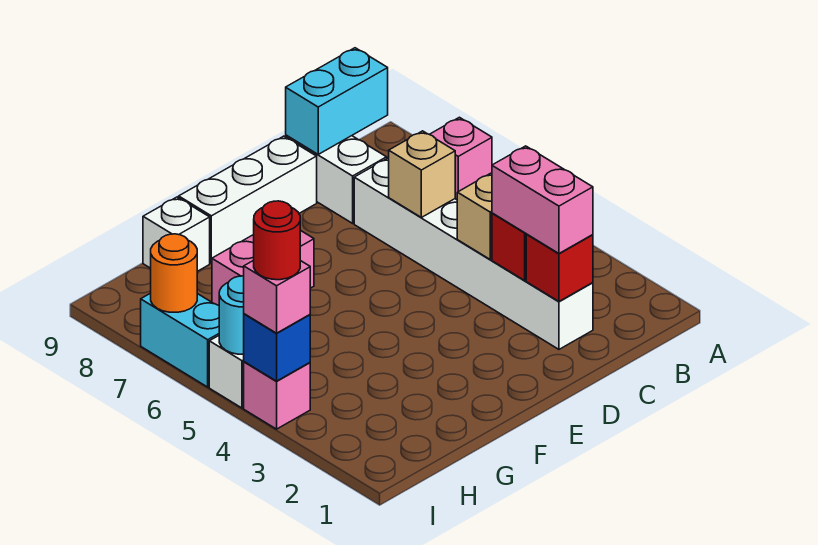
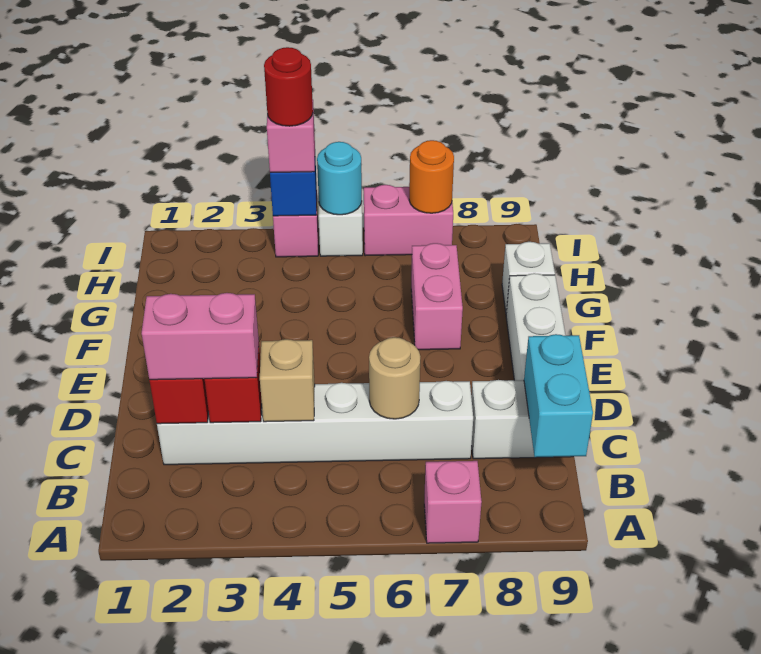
tan brick C6 level 2 -> tan round brick C6 level 2
cyan brick I6:I7 level 1 -> pink brick I6:I7 level 1

